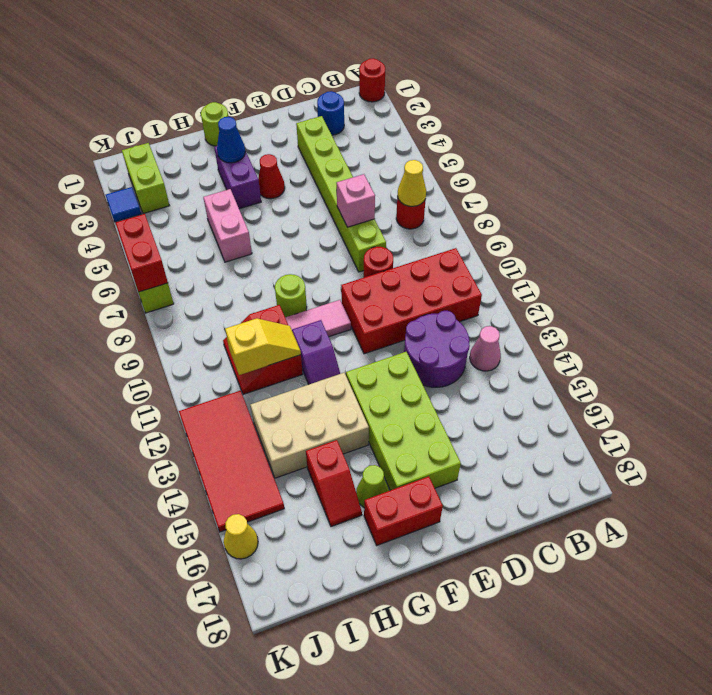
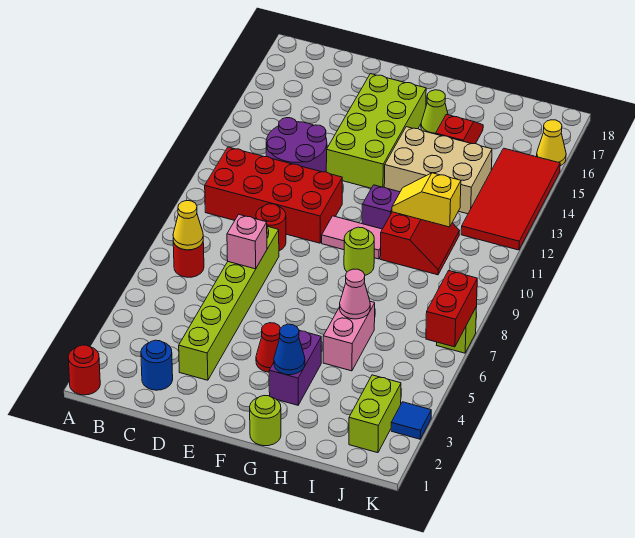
pink cone B13 level 1 -> pink cone H6 level 2
red brick F17:G17 level 1 -> none

